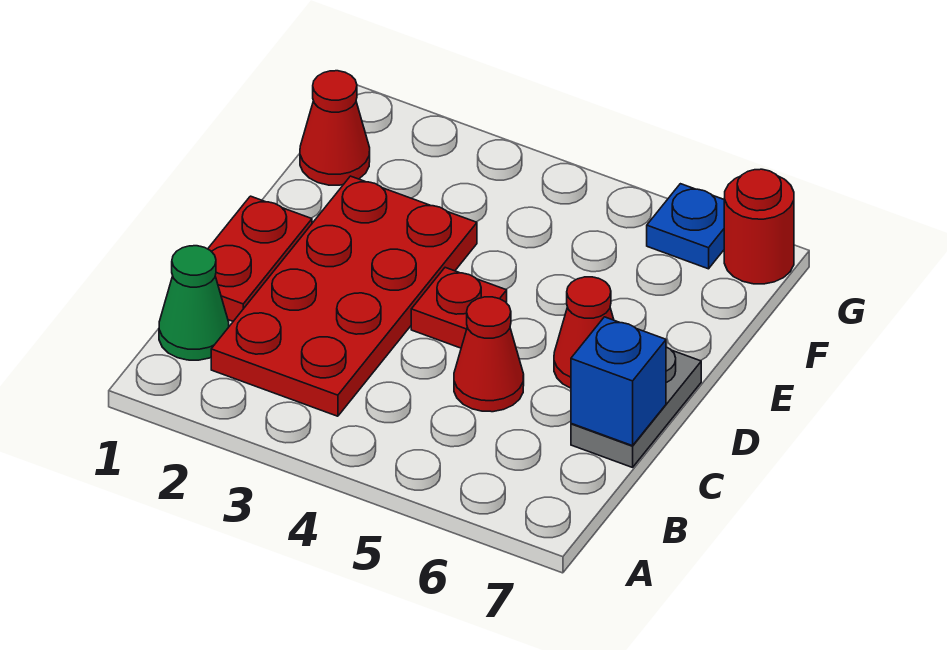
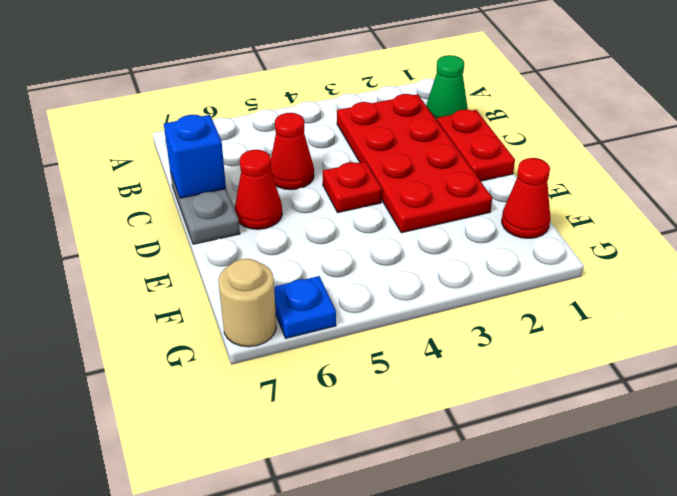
red round brick G7 level 1 -> tan round brick G7 level 1

